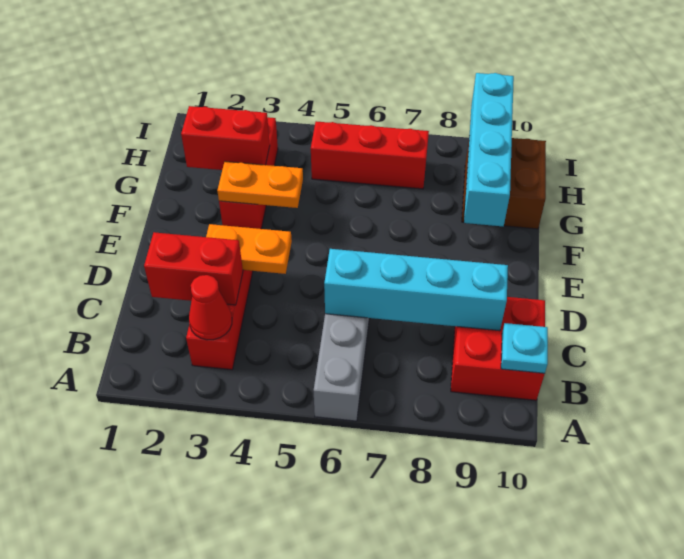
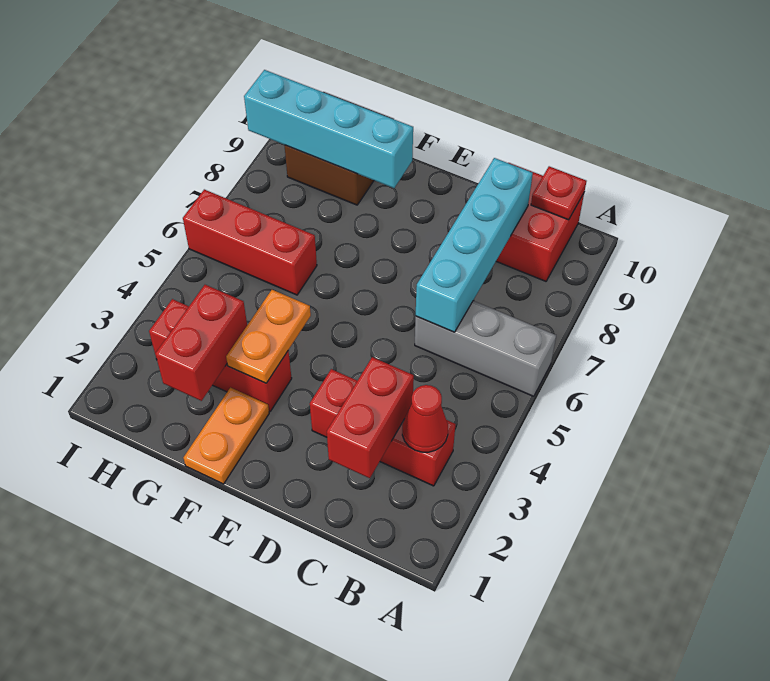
cyan plate B10 level 2 -> red plate B10 level 2
orange plate D3:D4 level 2 -> orange plate F1:F2 level 1
red brick H5:H7 level 1 -> red brick G6:I6 level 1

